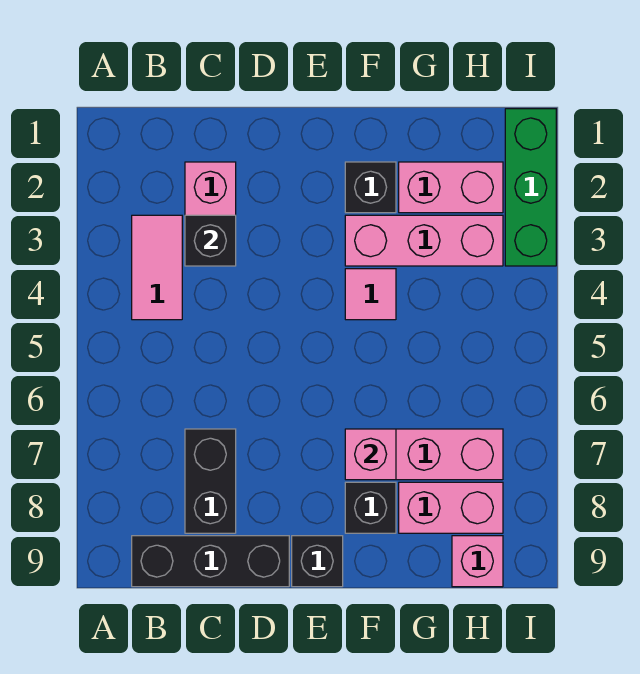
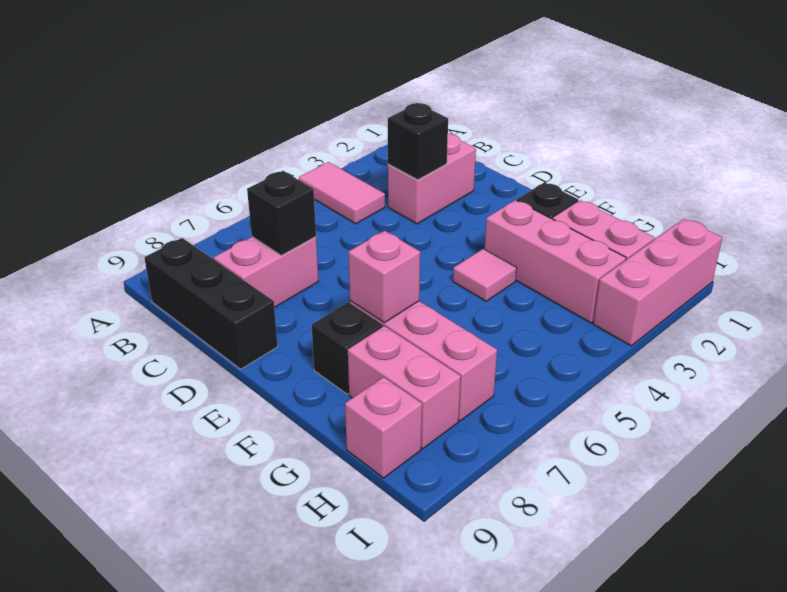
pink tile B3:B4 level 1 -> pink tile A4:B4 level 1
black brick C7:C8 level 1 -> pink brick C7:C8 level 1
black brick E9 level 1 -> black brick C7 level 2
green brick I1:I3 level 1 -> pink brick I1:I3 level 1

